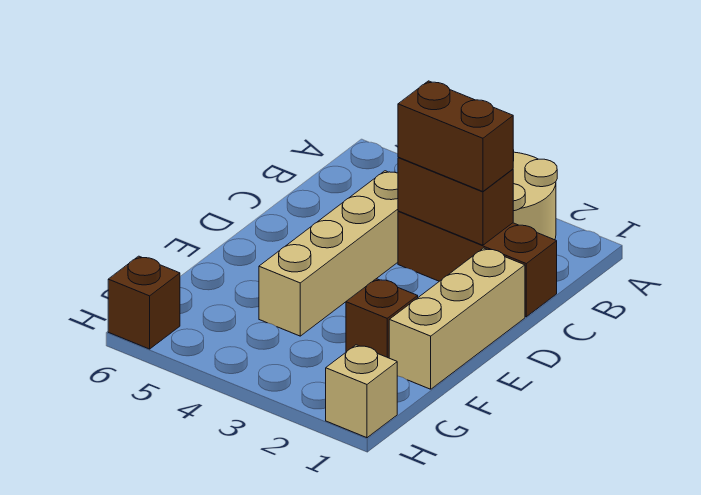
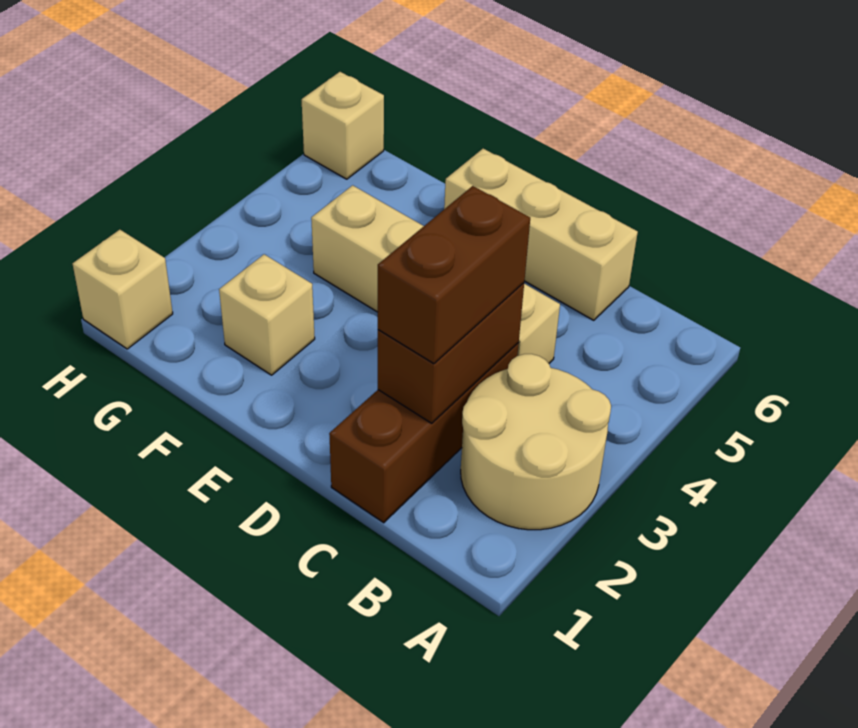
tan brick D1:F1 level 1 -> tan brick C6:E6 level 1
brown brick F2 level 1 -> tan brick F2 level 1
brown brick H6 level 1 -> tan brick H6 level 1

